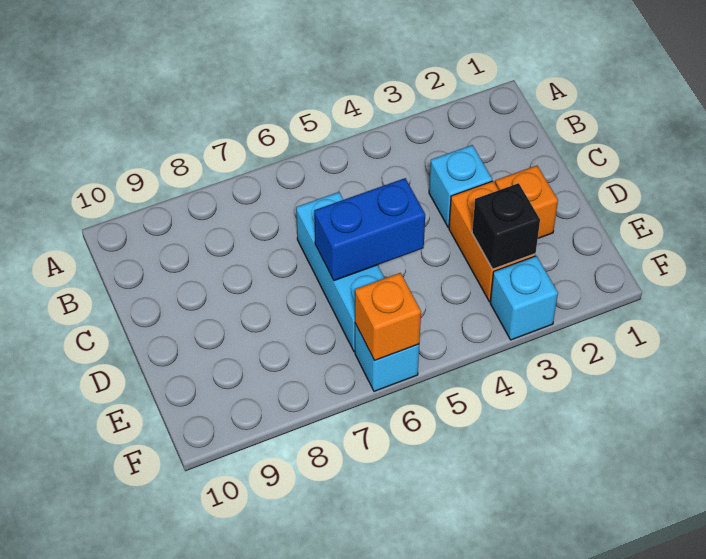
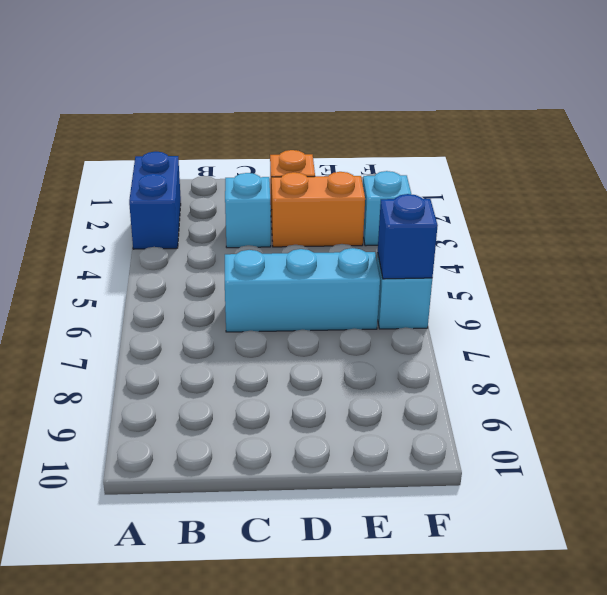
blue brick D5:D6 level 2 -> blue brick A2:A3 level 1
black brick E3 level 2 -> none
orange brick F6 level 2 -> blue brick F6 level 2

